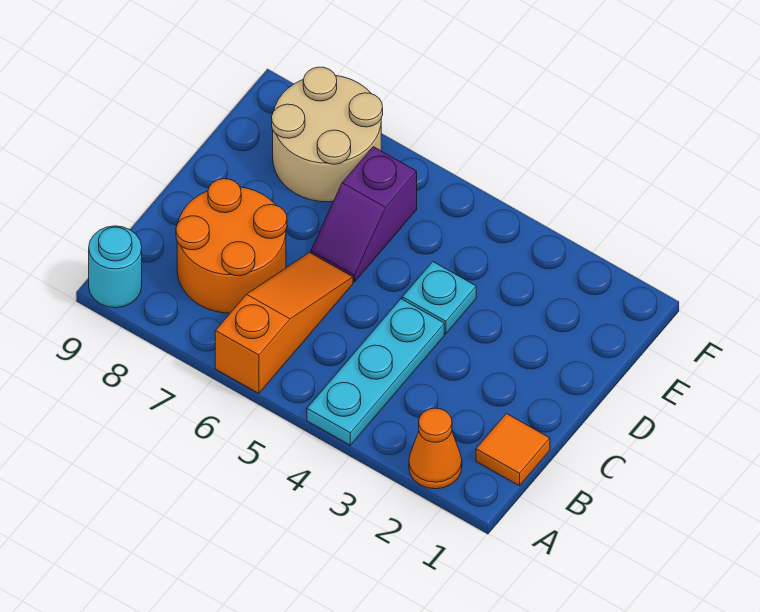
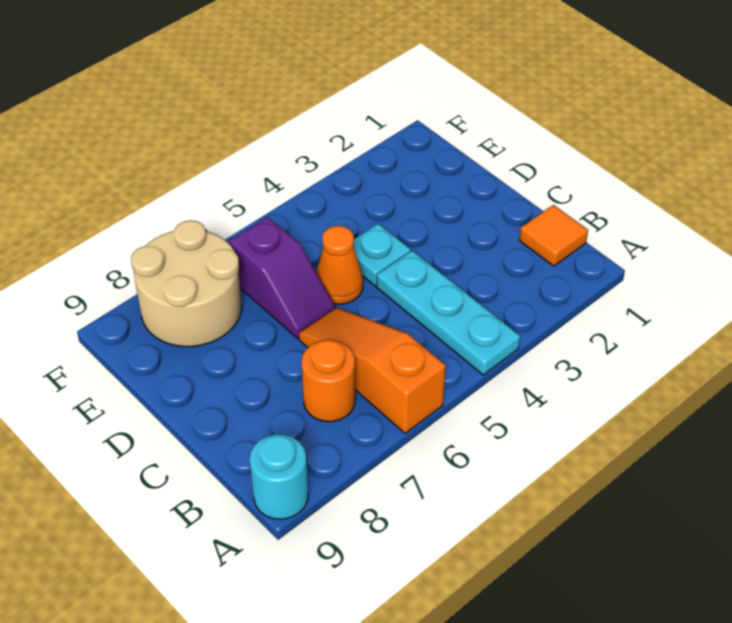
orange cone A2 level 1 -> orange cone D5 level 1
orange round brick B7:C8 level 1 -> orange round brick B7 level 1

